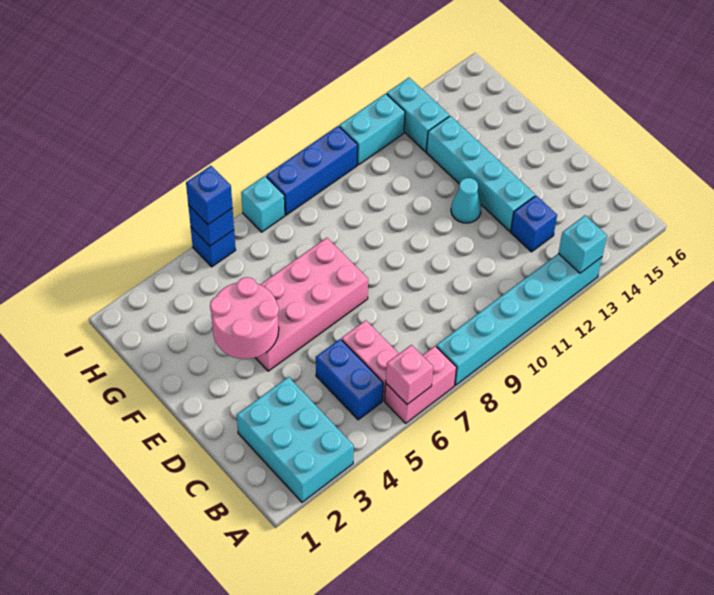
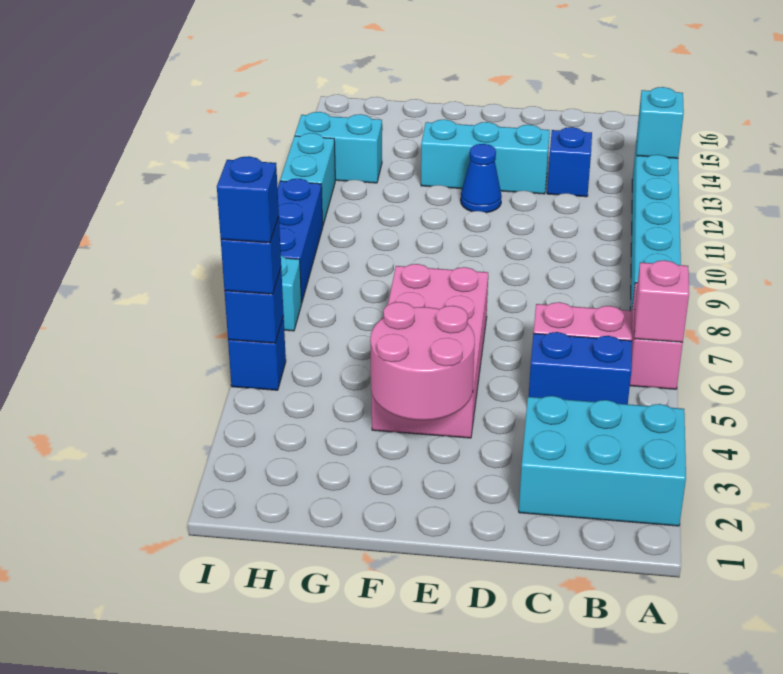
cyan brick D13:G13 level 1 -> cyan brick D13:F13 level 1
cyan cone E12 level 1 -> blue cone E12 level 1
none -> blue brick I5 level 4

